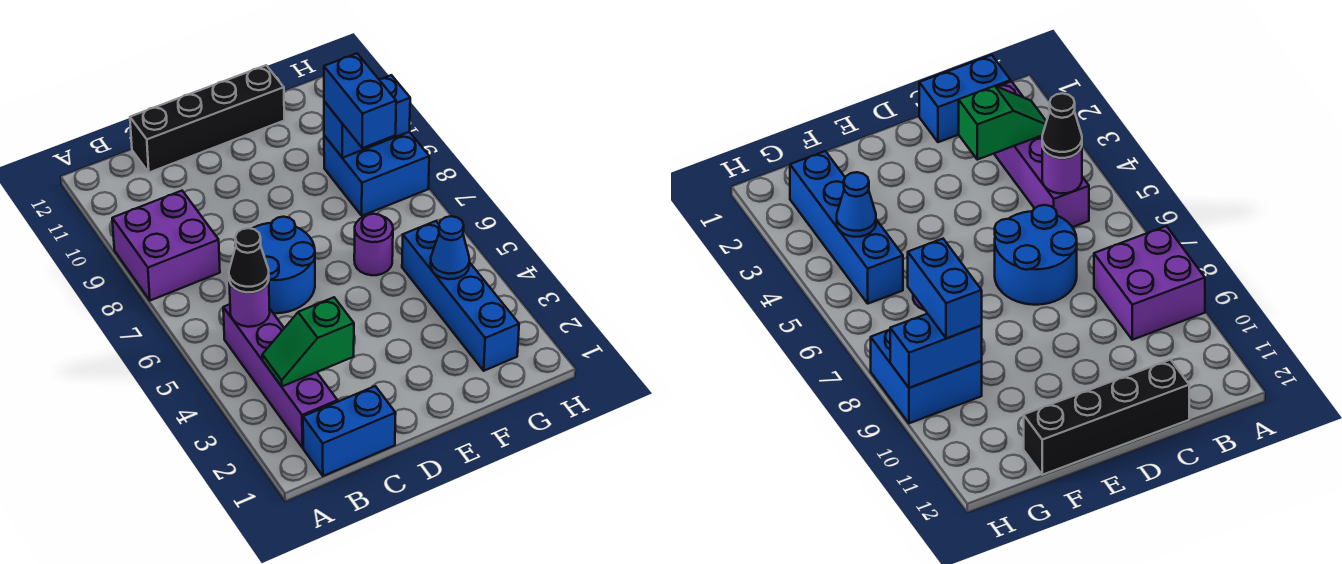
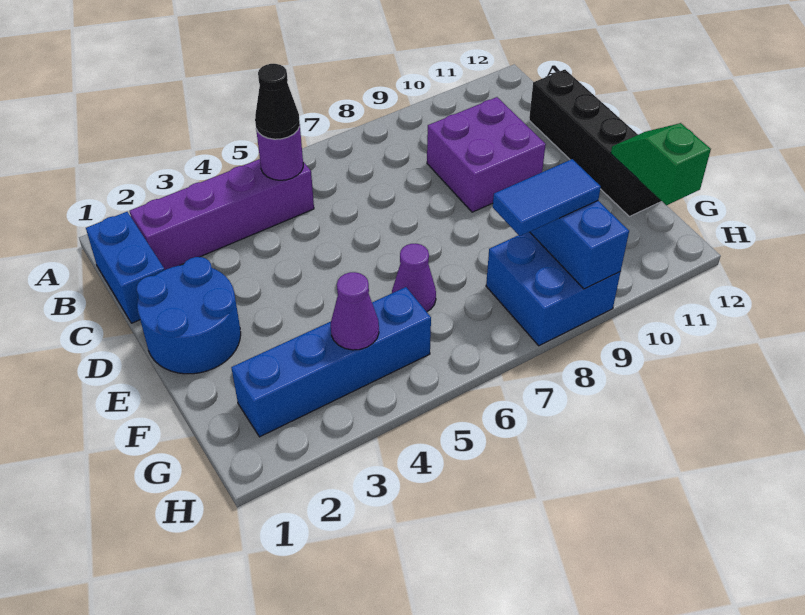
purple brick A8:B9 level 1 -> purple brick C9:D10 level 1
green slope B3:C3 level 2 top C -> green slope F12:G12 level 2 top G
blue round brick C6:D7 level 1 -> blue round brick D1:E2 level 1
purple round brick F6 level 1 -> purple cone F6 level 1
blue cone G4 level 2 -> purple cone G4 level 2
blue brick G8:G9 level 3 -> blue tile G8:G9 level 3

